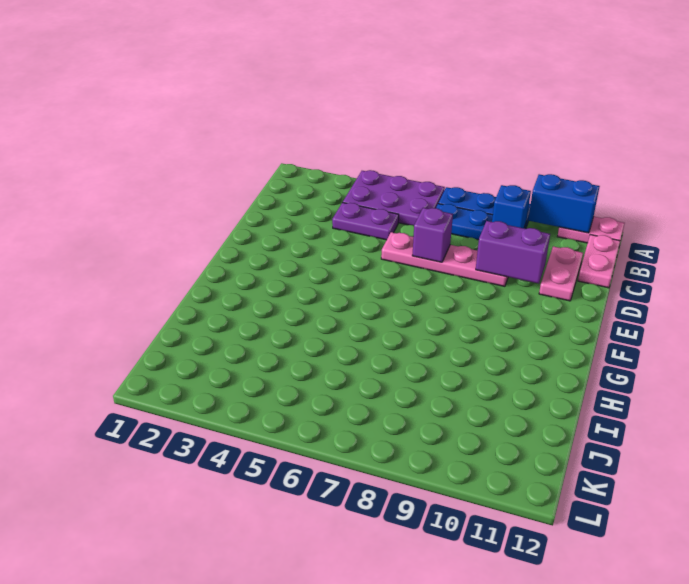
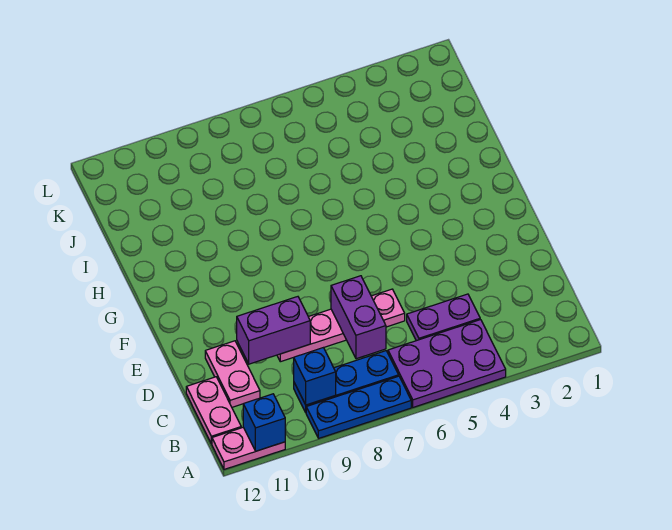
blue brick A10:A11 level 2 -> blue brick A11 level 2
purple brick D7 level 2 -> purple brick C7:D7 level 2

